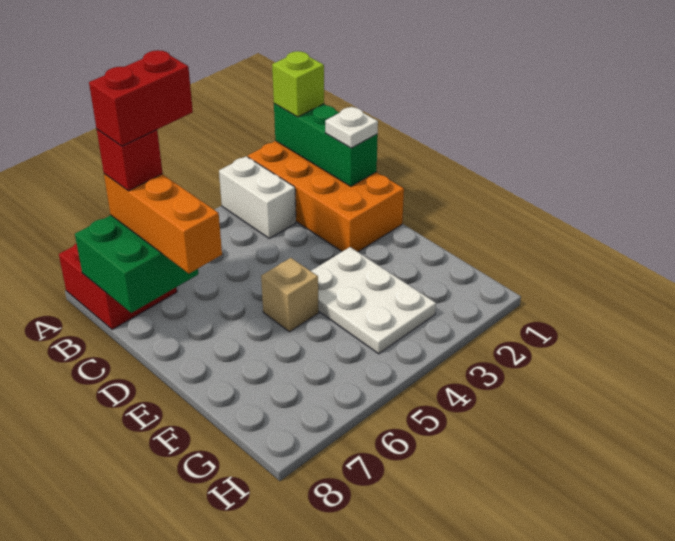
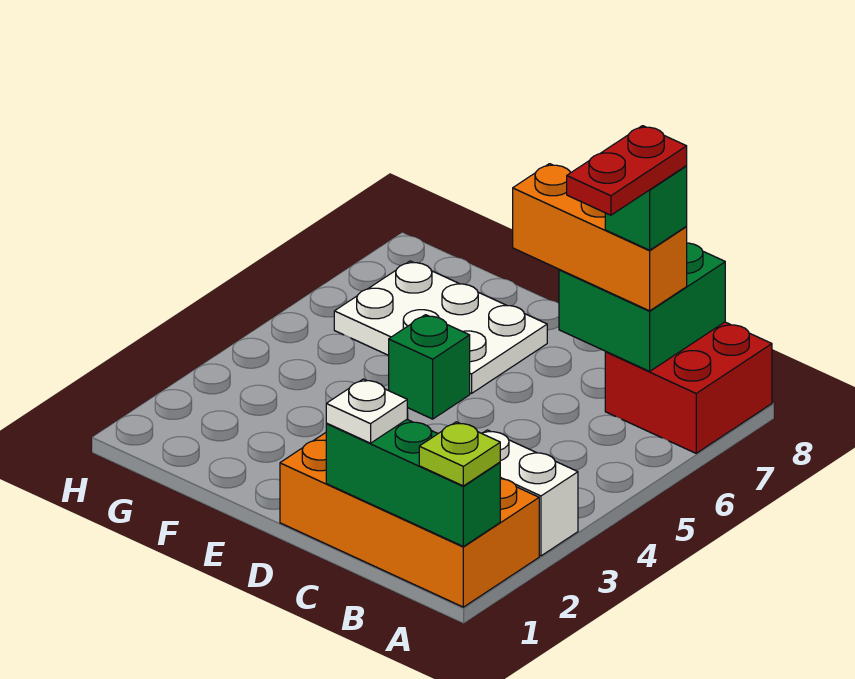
lime brick A1 level 3 -> lime plate A1 level 3
red brick B6:B7 level 5 -> red plate B6:B7 level 5
red brick B7 level 4 -> green brick B7 level 4
white plate E3:G4 level 1 -> white plate E6:G7 level 1
tan brick E5 level 1 -> green brick E5 level 1

